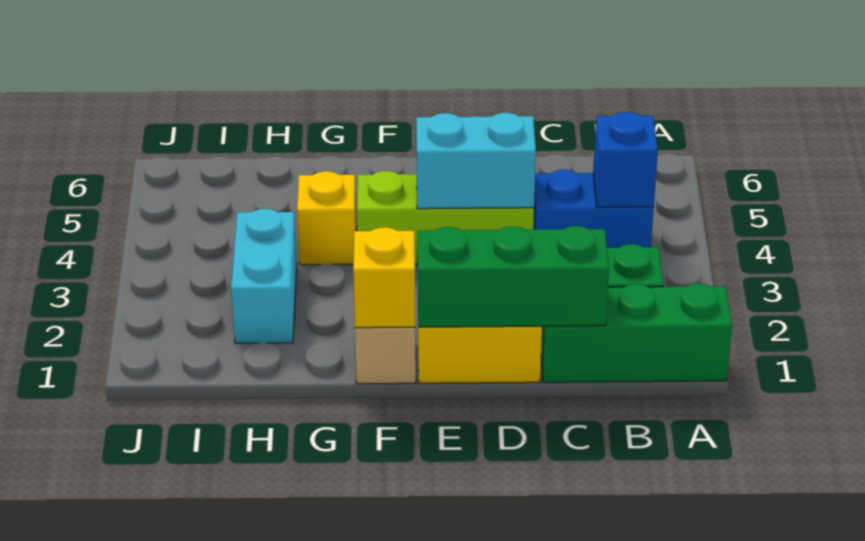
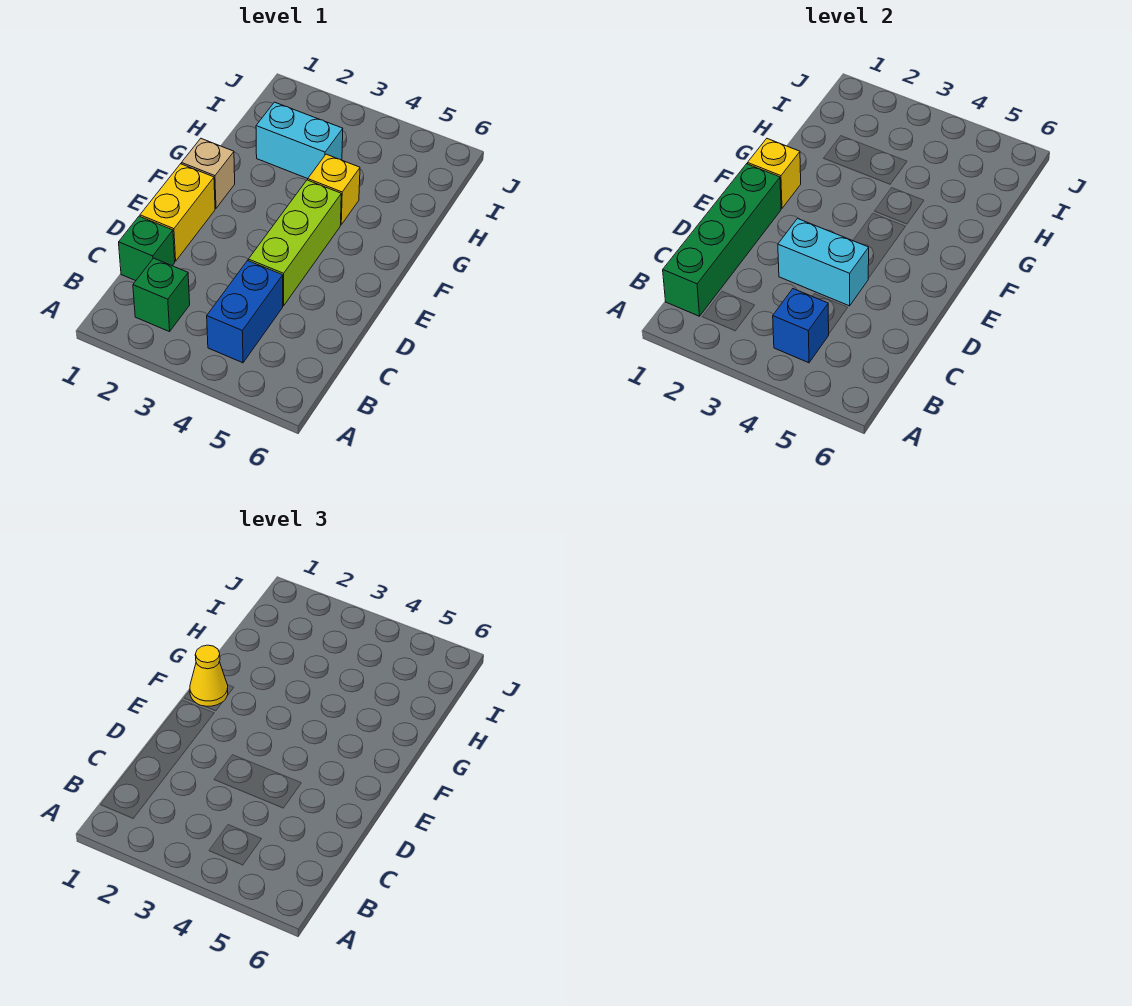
green brick A1:C1 level 1 -> green brick C1 level 1
green brick C1:E1 level 2 -> green brick B1:E1 level 2
cyan brick D4:E4 level 2 -> cyan brick D3:D4 level 2
none -> yellow cone F1 level 3

